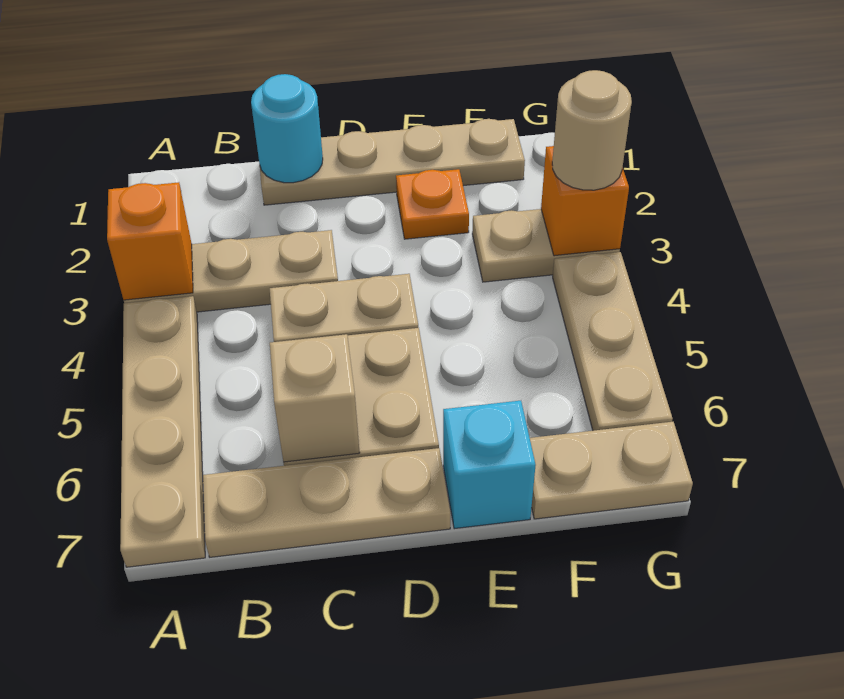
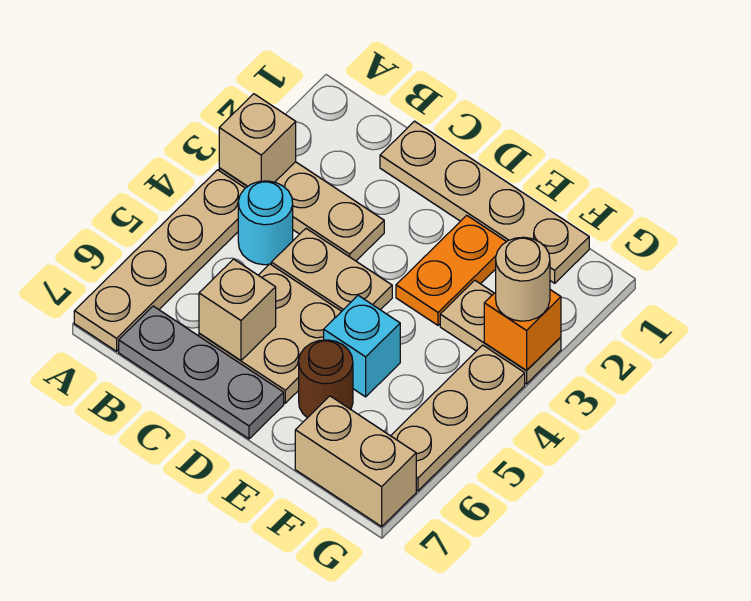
orange brick A3 level 2 -> tan brick A3 level 2
tan plate B7:D7 level 1 -> grey plate B7:D7 level 1
cyan round brick C1 level 2 -> cyan round brick B4 level 1
orange plate E2 level 1 -> orange plate E2:E3 level 1
none -> brown round brick E6 level 1
cyan brick E7 level 1 -> cyan brick E5 level 1
tan plate F7:G7 level 1 -> tan brick F7:G7 level 1

